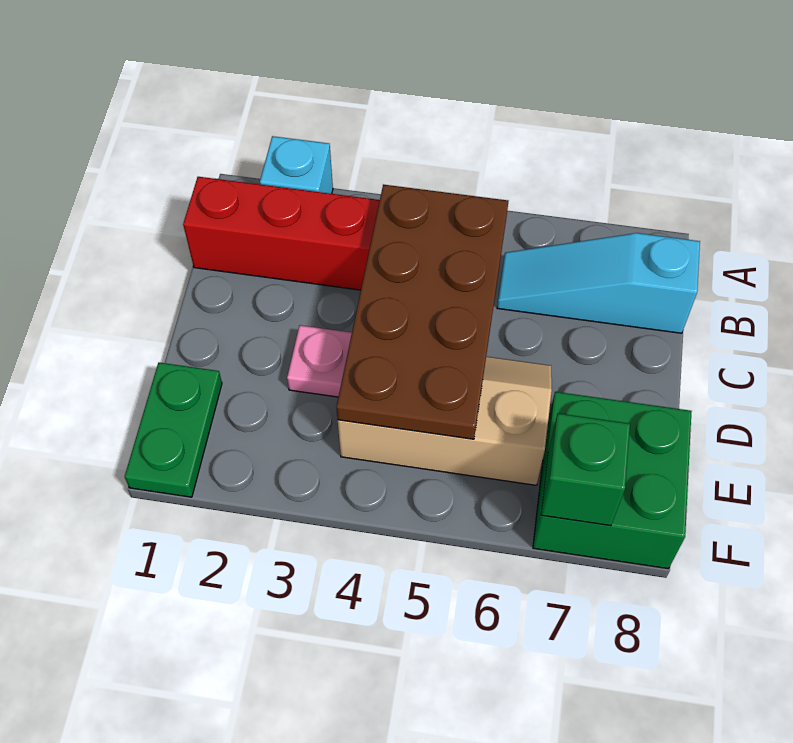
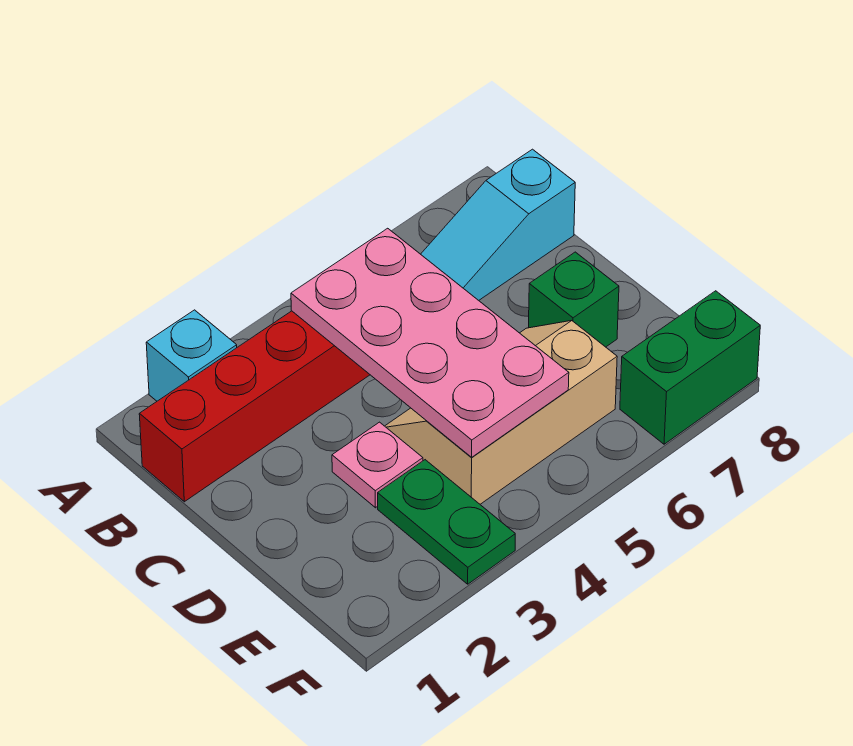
brown plate B4:E5 level 2 -> pink plate B4:E5 level 2
green plate E1:F1 level 1 -> green plate E3:F3 level 1
green brick E7:F8 level 1 -> green brick F7:F8 level 1
green brick F7 level 2 -> green brick D7 level 1

